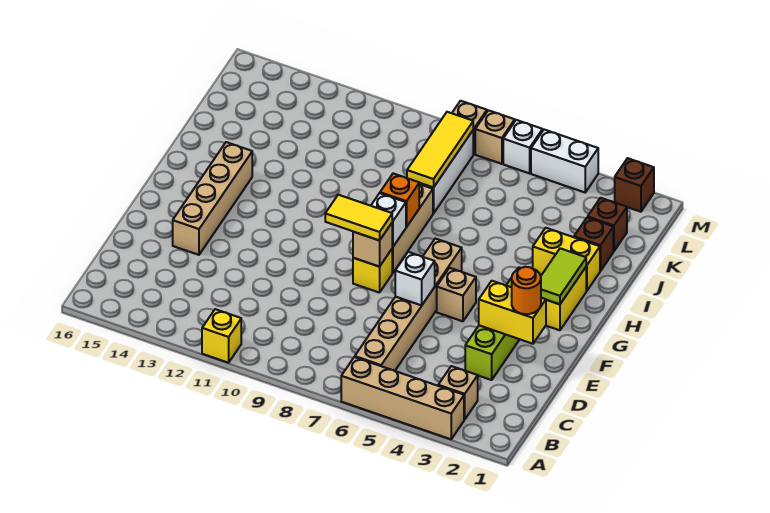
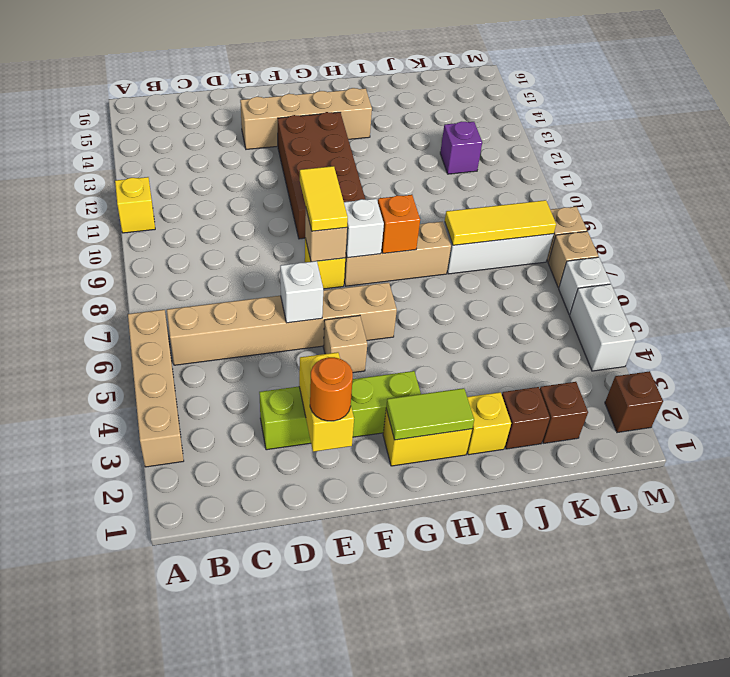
tan brick B3 level 1 -> none
none -> brown brick F10:G13 level 1
yellow brick I2:I3 level 1 -> yellow brick I2 level 1
none -> purple brick K12 level 1

